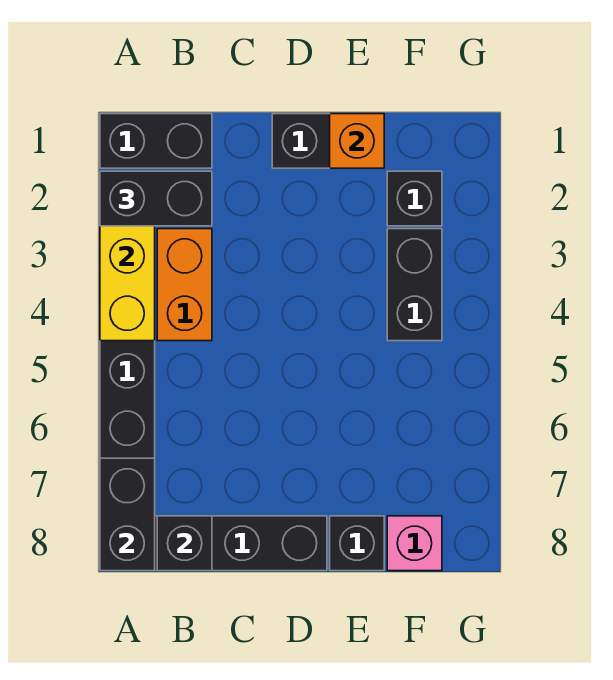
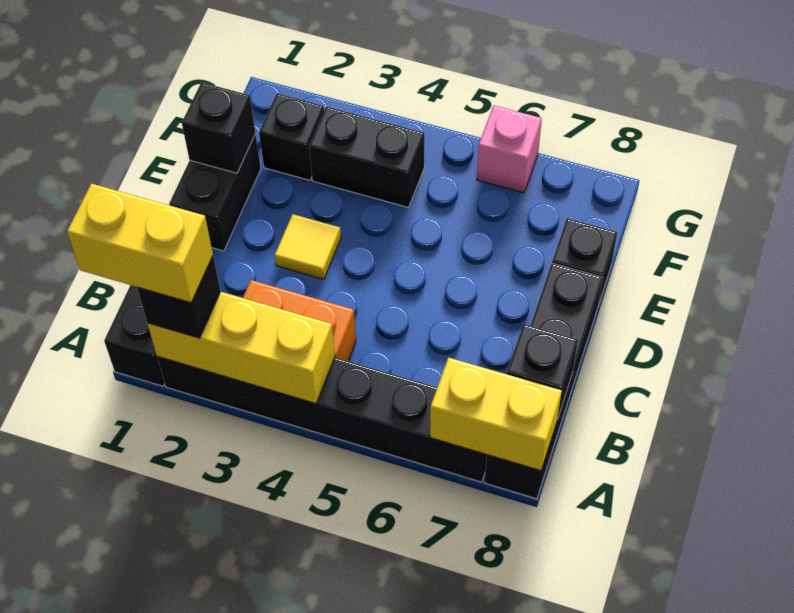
none -> yellow brick A1:A2 level 4
black brick A2:B2 level 3 -> black brick A2 level 3
black brick A7:A8 level 2 -> yellow brick A7:A8 level 2
none -> yellow tile D3 level 1
orange brick E1 level 2 -> black brick E1 level 2
pink brick F8 level 1 -> pink brick G6 level 1

